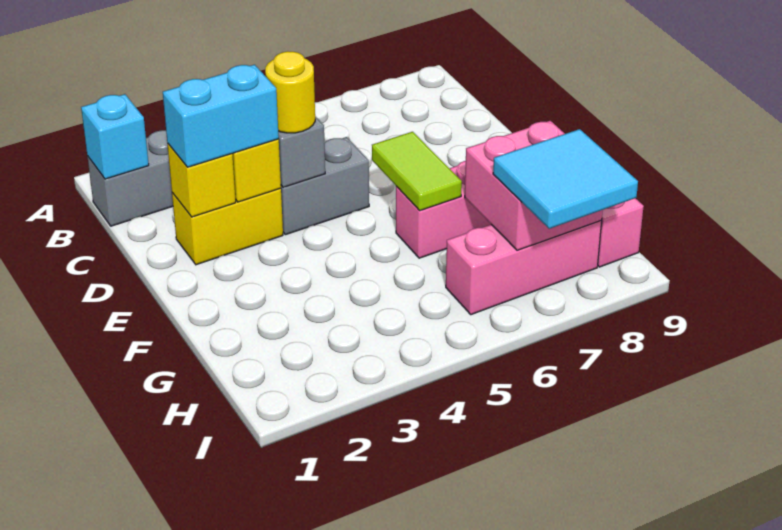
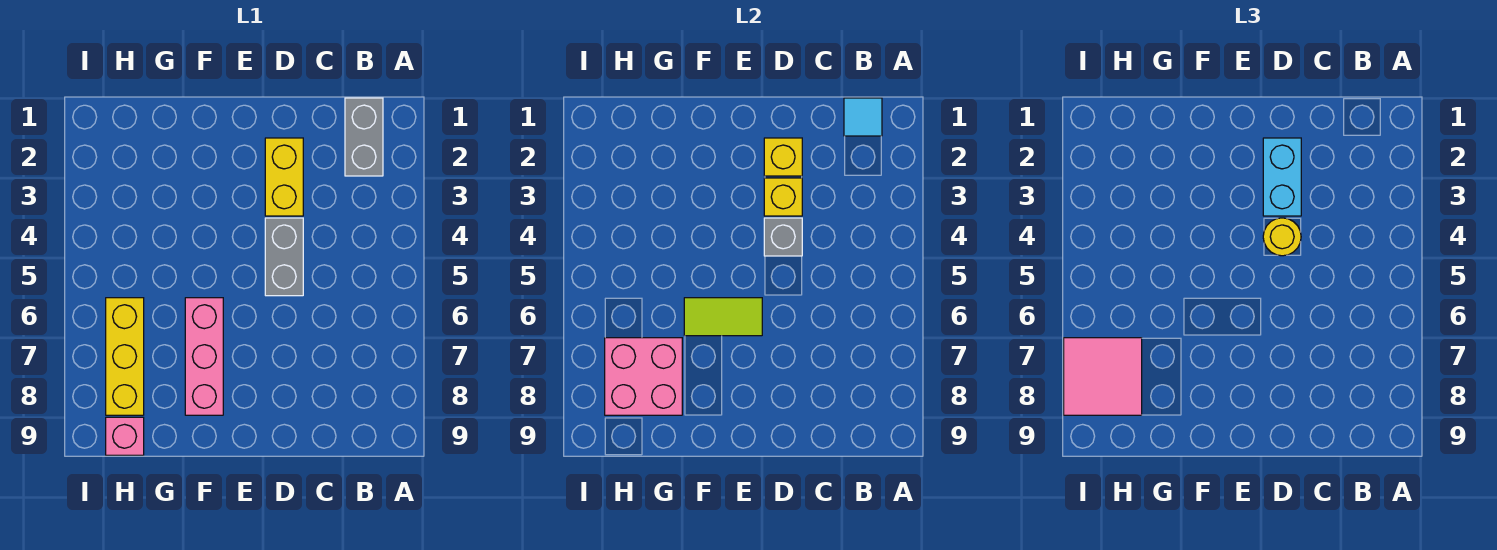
cyan brick B1 level 2 -> cyan tile B1 level 2
pink brick H6:H8 level 1 -> yellow brick H6:H8 level 1
cyan tile H7:I8 level 3 -> pink tile H7:I8 level 3

